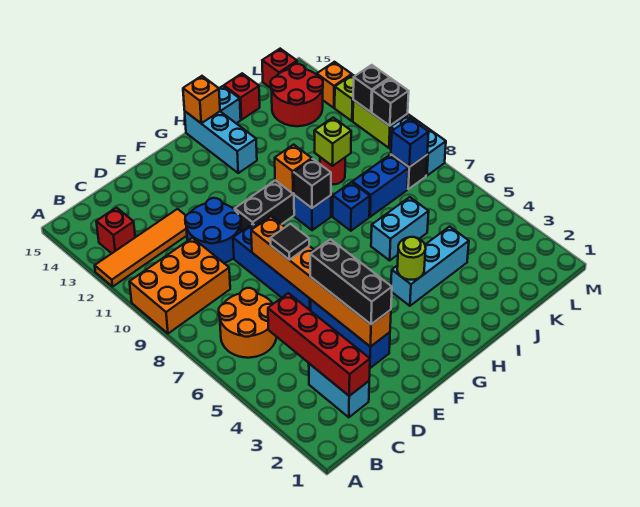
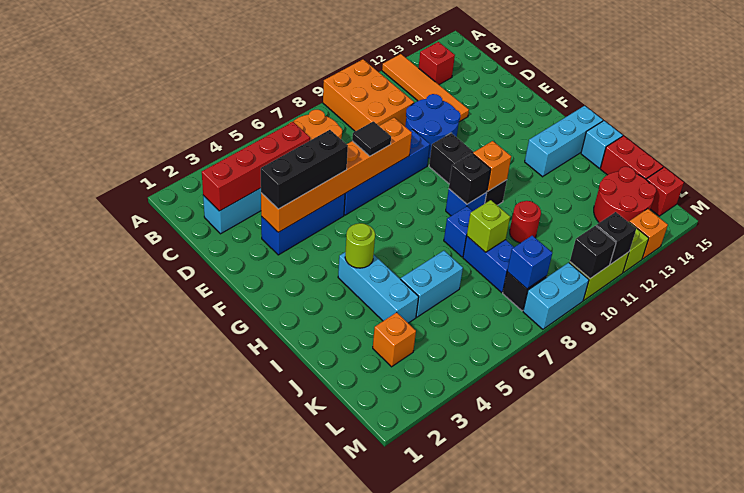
orange brick H15 level 2 -> orange brick K3 level 1
cyan brick I6:J6 level 1 -> cyan brick J5:J6 level 1
lime brick J10 level 2 -> lime brick J8 level 2
red brick J15 level 1 -> red brick J15:K15 level 1

